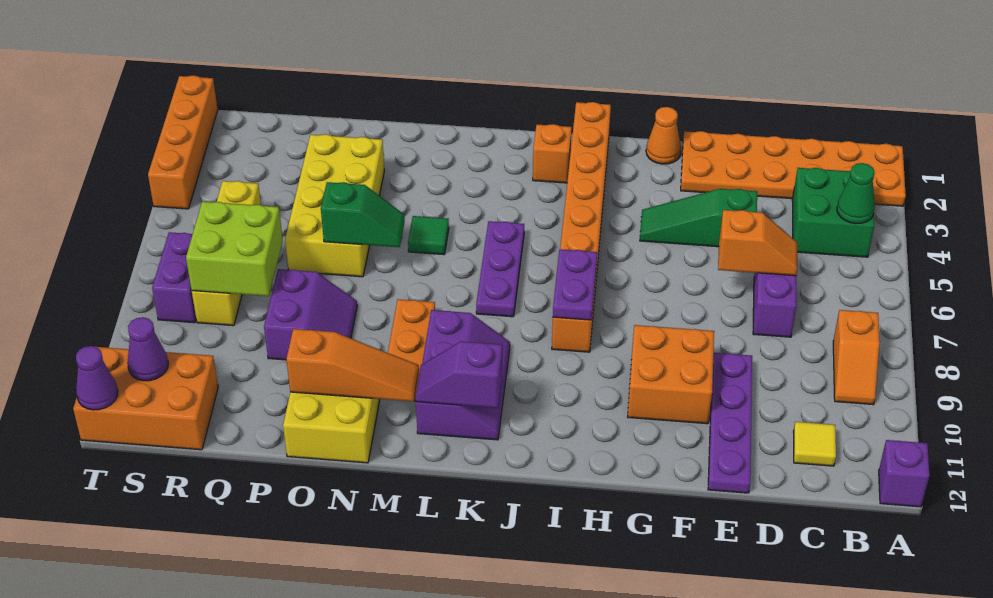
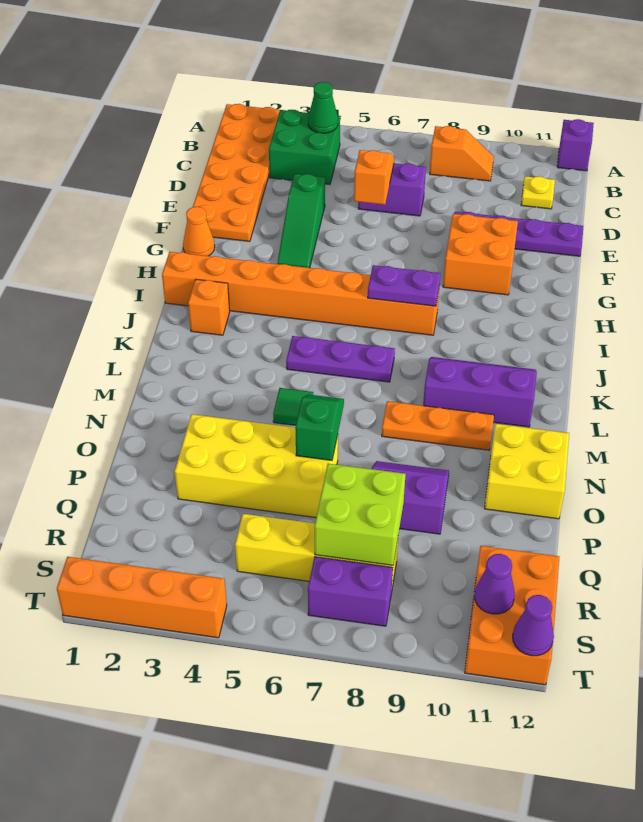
yellow tile C11 level 1 -> yellow plate C11 level 1
purple slope K11:L11 level 2 top K -> none
orange slope M11:O11 level 2 top O -> none

